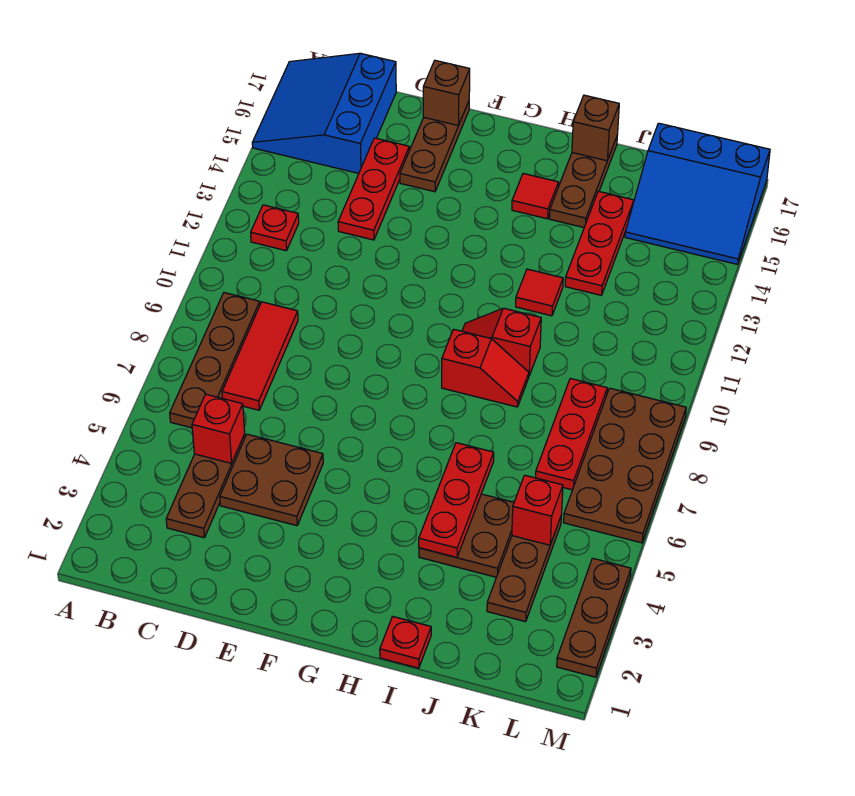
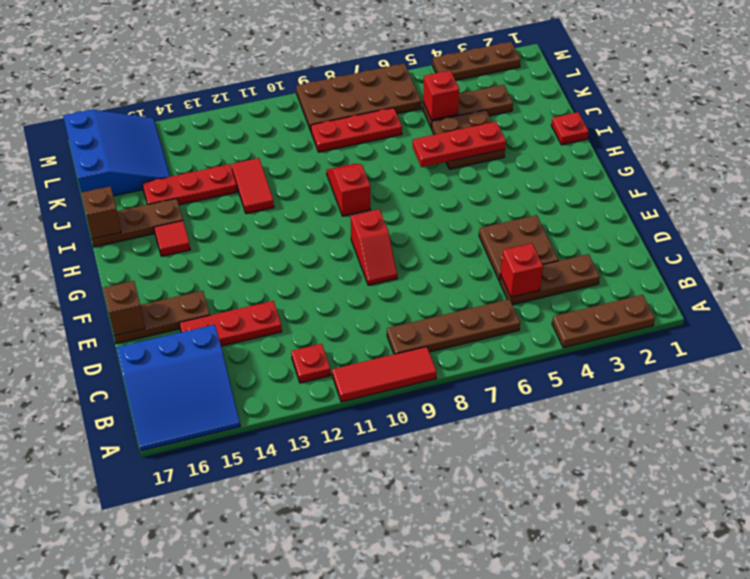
none -> brown plate A2:A4 level 1
red tile C7:C9 level 1 -> red tile A9:A11 level 1
red slope H10:I10 level 1 top I -> red slope E9:F9 level 1 top F
red tile I12 level 1 -> red tile I12:J12 level 1

